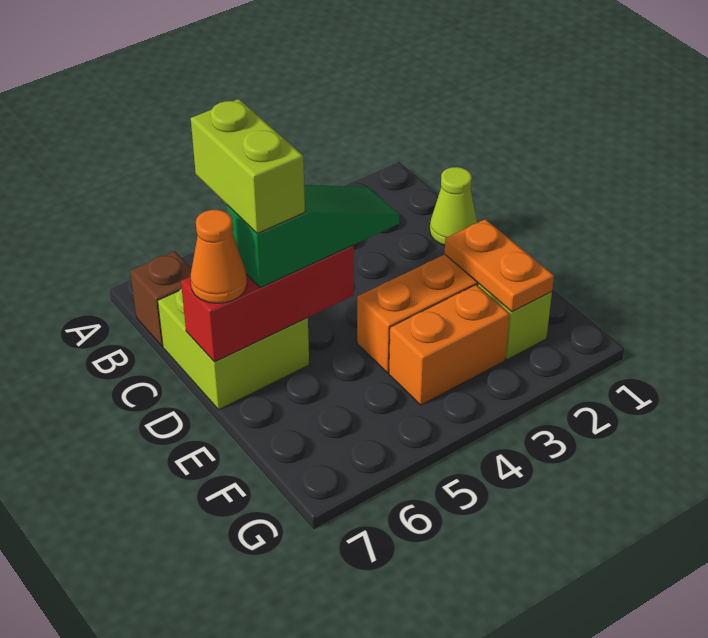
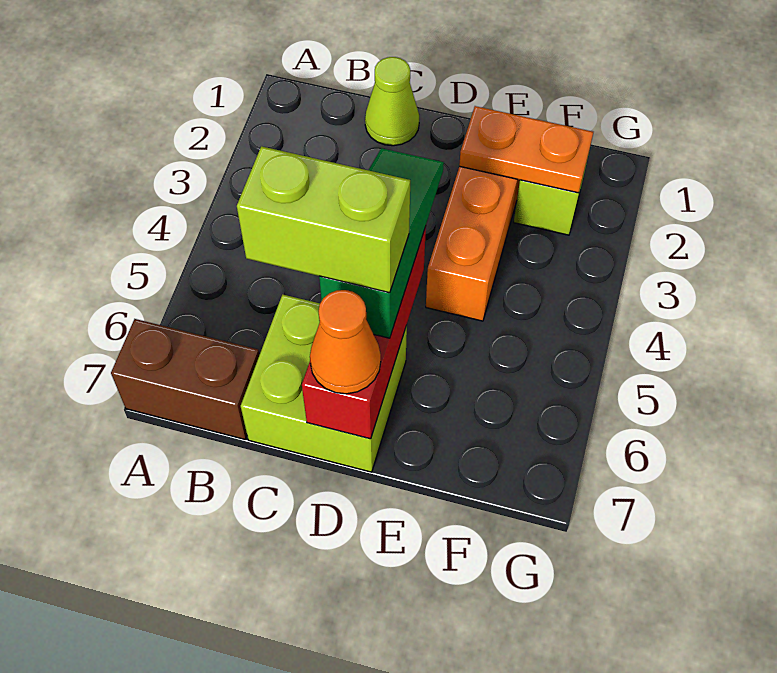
brown brick B7 level 1 -> brown brick A7:B7 level 1
orange brick F3:F4 level 1 -> none

